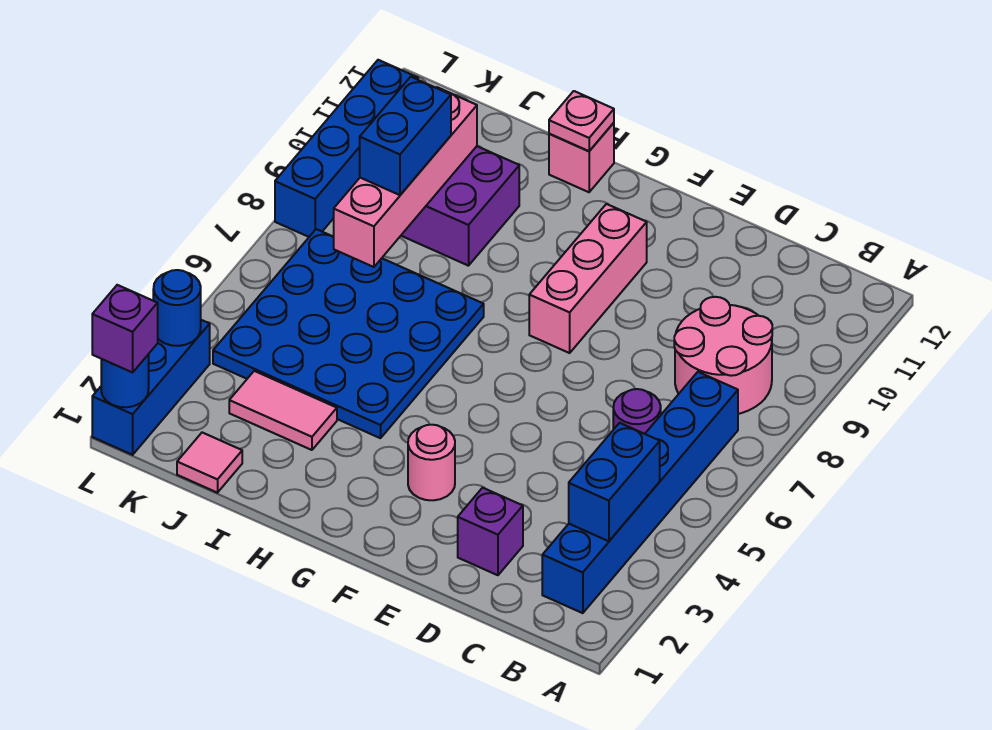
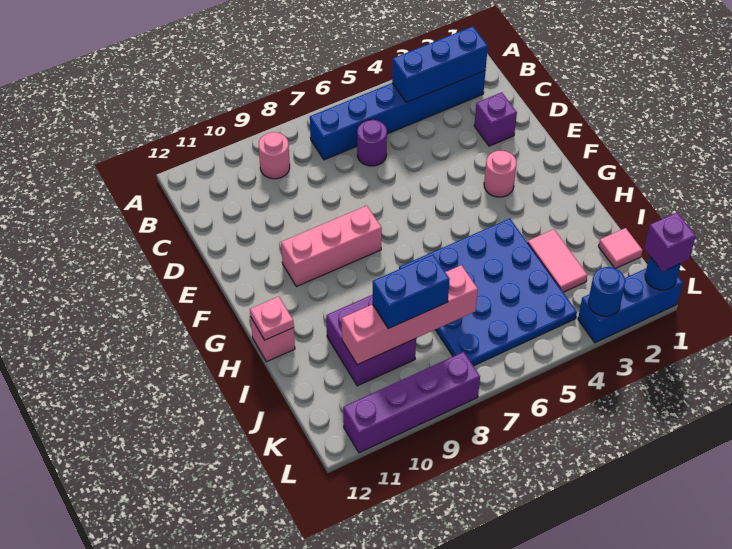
blue brick B3:B4 level 2 -> blue brick B2:B4 level 2
pink round brick B8:C9 level 1 -> pink round brick B9 level 1
blue brick L8:L11 level 1 -> purple brick L8:L11 level 1

